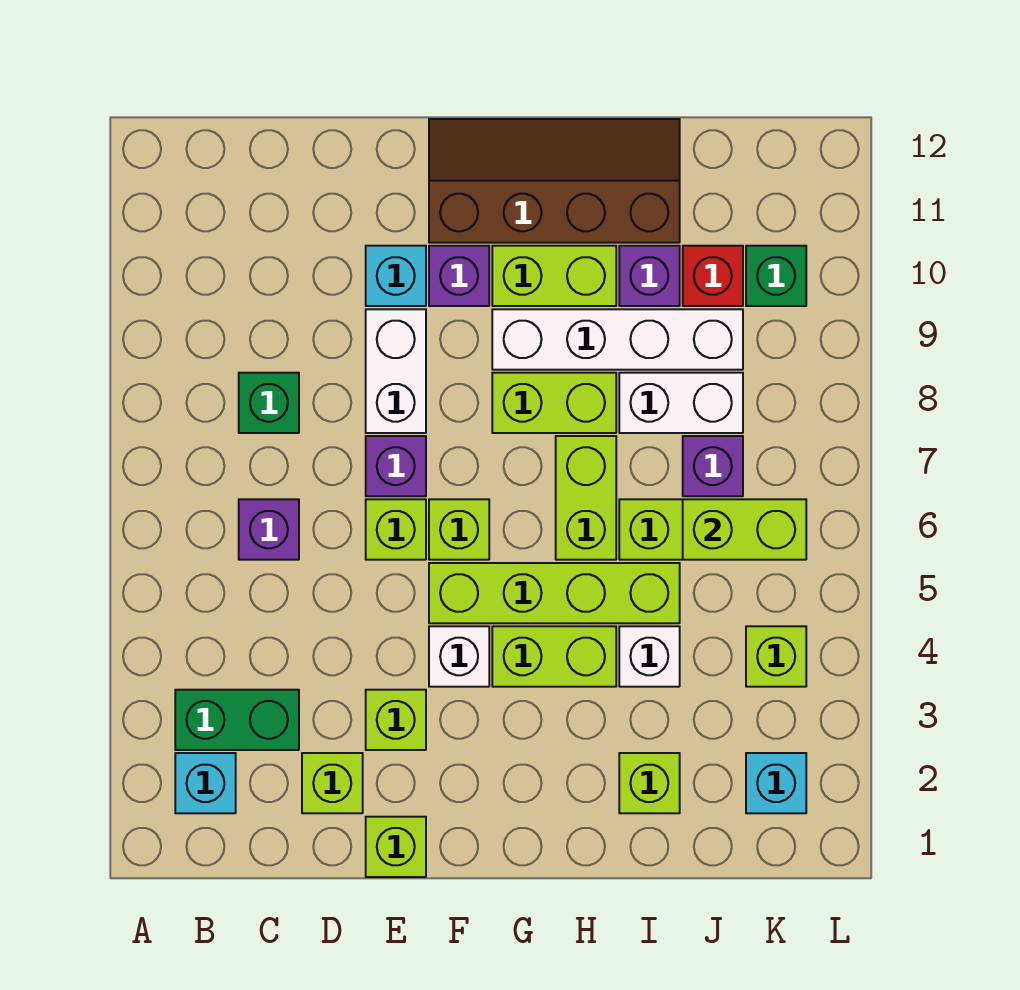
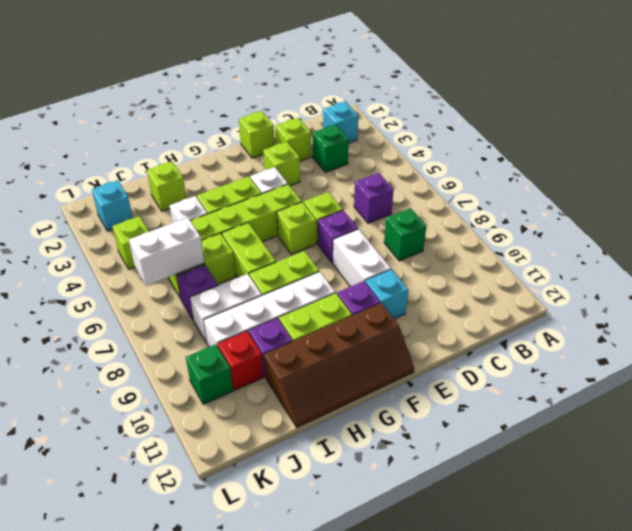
green brick B3:C3 level 1 -> green brick C3 level 1
lime brick J6:K6 level 2 -> white brick J6:K6 level 2

